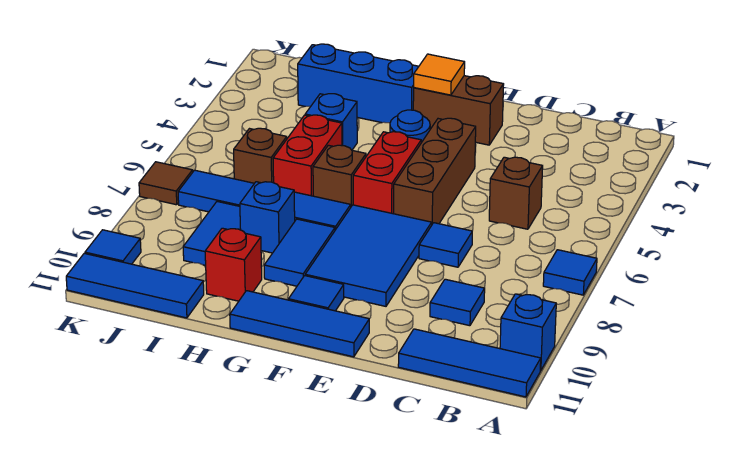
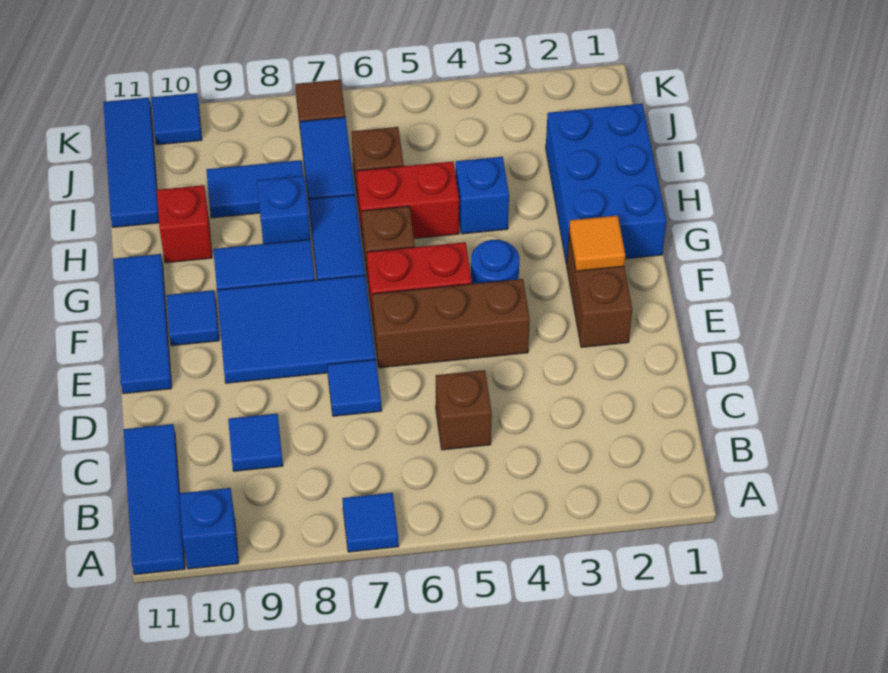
blue brick G2:I2 level 1 -> blue brick G1:I2 level 1

